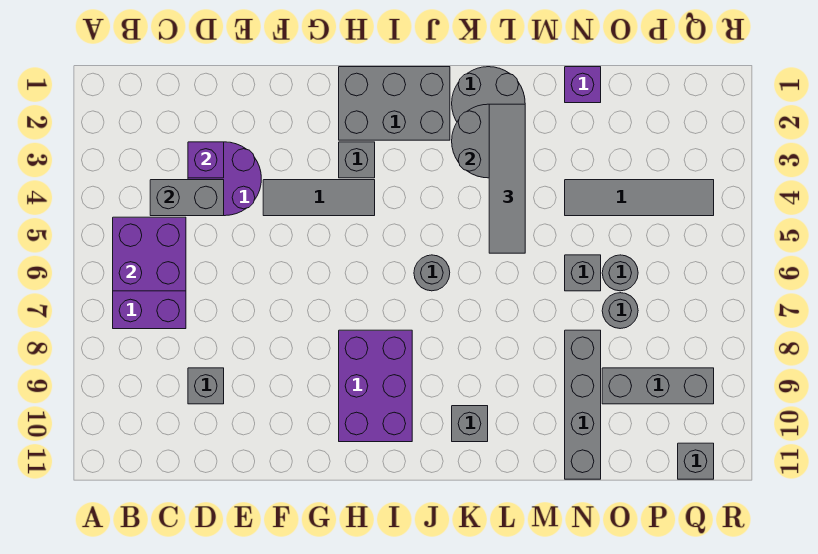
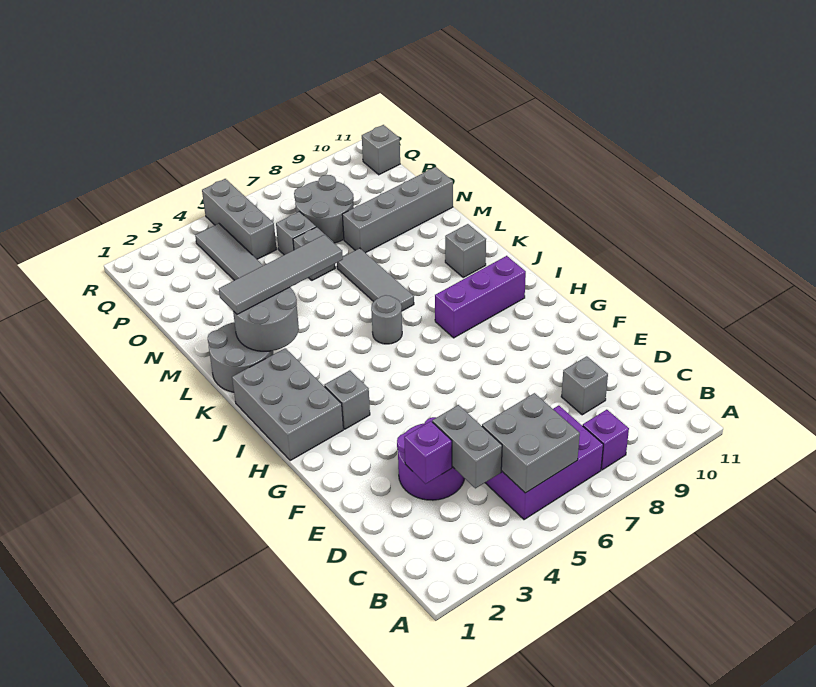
purple brick B5:C6 level 2 -> grey brick B5:C6 level 2
grey tile F4:H4 level 1 -> grey tile K7:M7 level 1
purple brick H8:I10 level 1 -> purple brick I8:I10 level 1
purple brick N1 level 1 -> purple brick B8 level 1
grey round brick O6 level 1 -> grey brick O6 level 1
grey round brick O7 level 1 -> grey round brick O7:P8 level 1
grey brick O9:Q9 level 1 -> grey brick P5:R5 level 1

